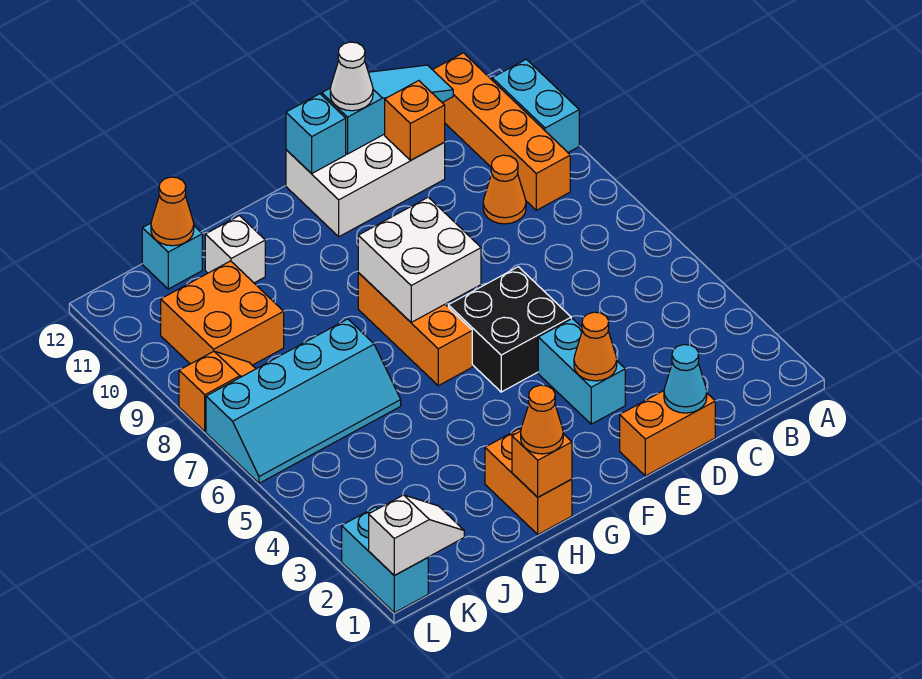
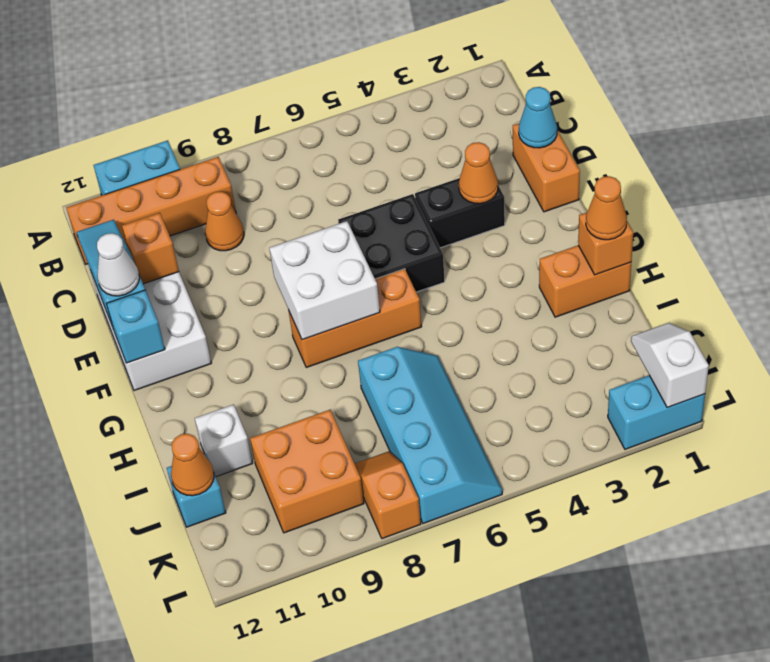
cyan brick E3:E4 level 1 -> black brick E3:E4 level 1

